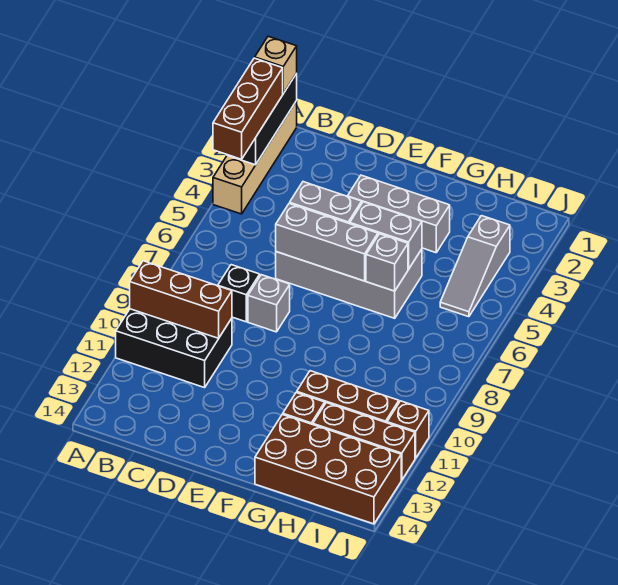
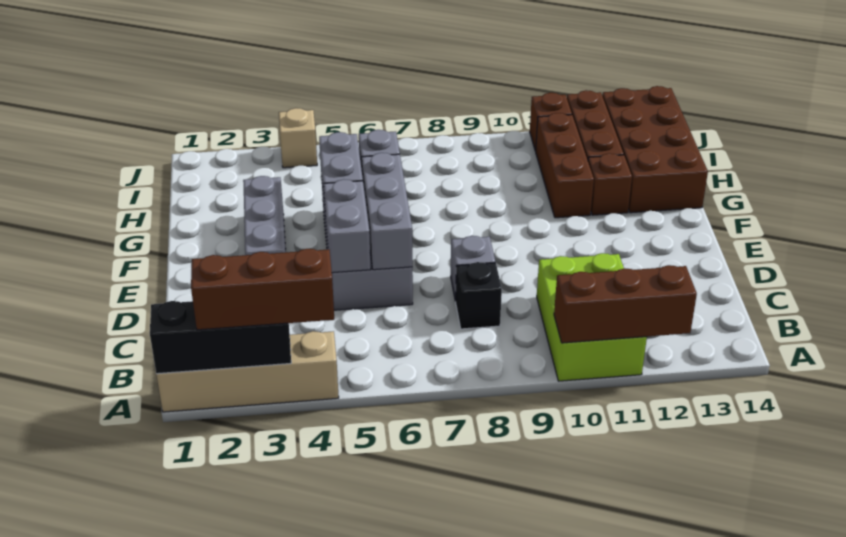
tan brick A1 level 3 -> tan brick J4 level 1
black brick A10:C11 level 1 -> lime brick A10:C11 level 1
brown brick A10:C10 level 2 -> brown brick A10:A12 level 2
grey slope I3:I5 level 1 top 3 -> none

